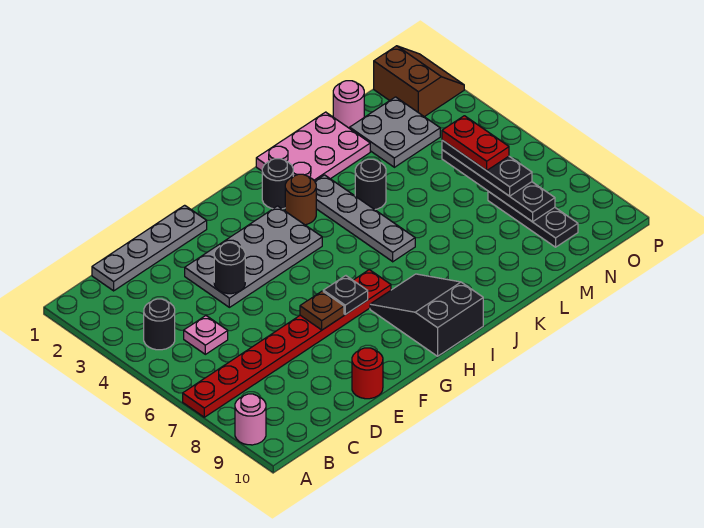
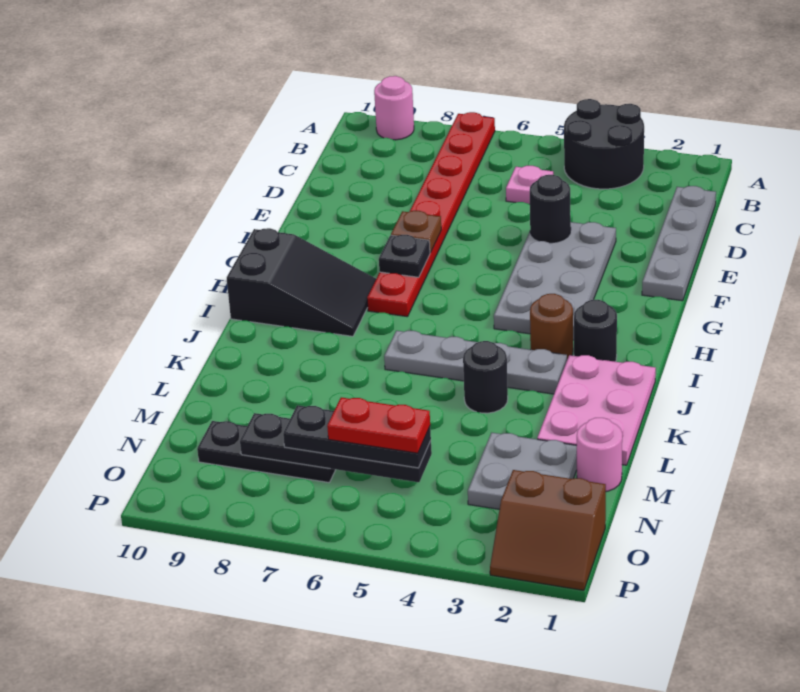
black round brick B4 level 1 -> black round brick A3:B4 level 1
red round brick E10 level 1 -> none

